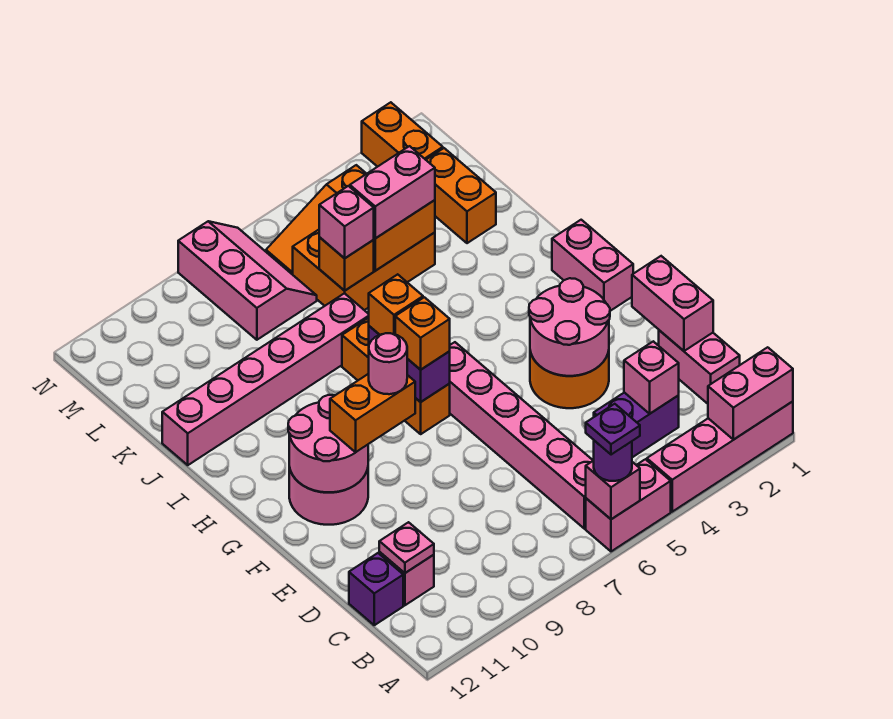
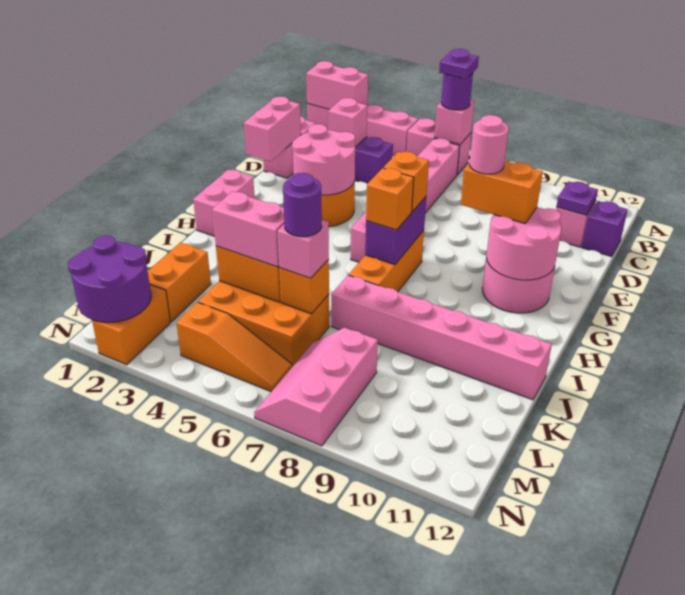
pink plate C11 level 2 -> purple plate C11 level 2
none -> purple round brick K6 level 4
none -> purple round brick M1:N2 level 2

